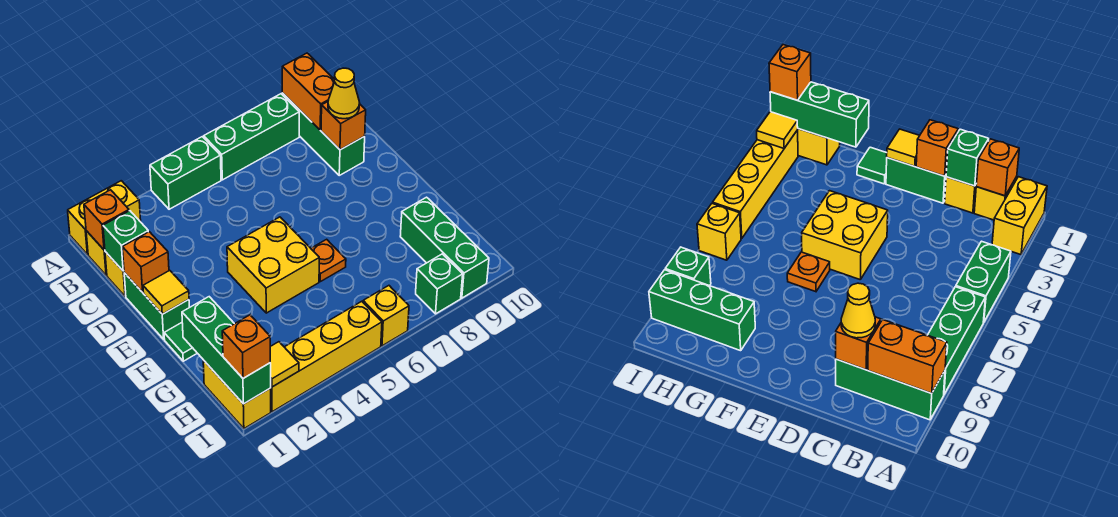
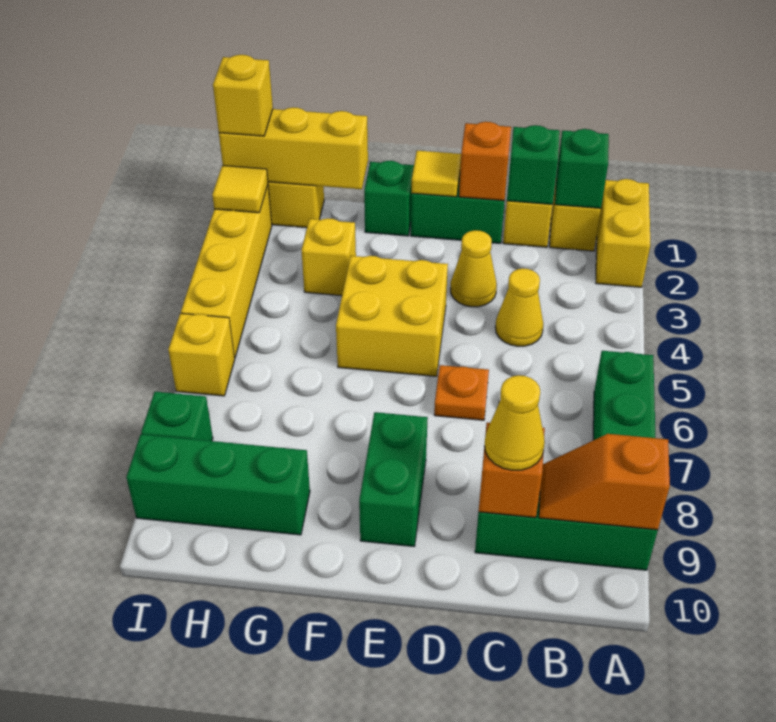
green brick A4:A5 level 1 -> green brick E8:E9 level 1
orange brick A9:B9 level 2 -> orange slope A9:B9 level 2 top A
orange brick B1 level 2 -> green brick B1 level 2
none -> yellow cone C4 level 1
none -> yellow cone D3 level 1
green tile F1 level 1 -> green brick F1 level 1
orange plate F6 level 1 -> orange plate D6 level 1
green brick G1:I1 level 2 -> yellow brick G1:I1 level 2
none -> yellow brick G3 level 1
orange brick I1 level 3 -> yellow brick I1 level 3

